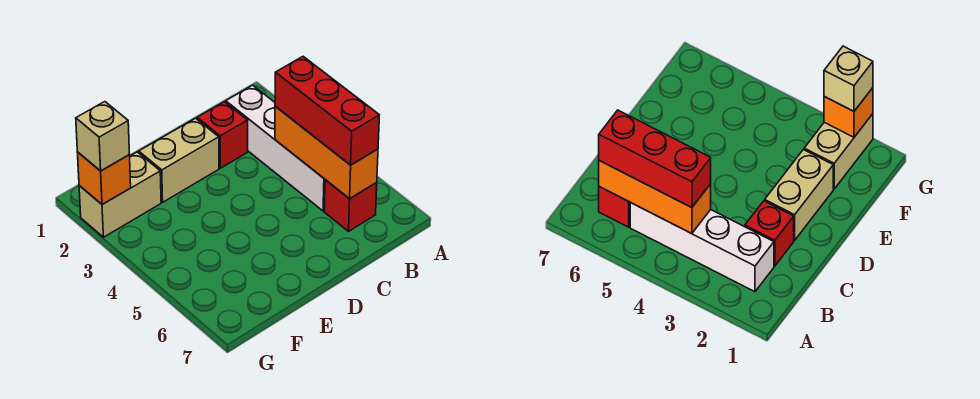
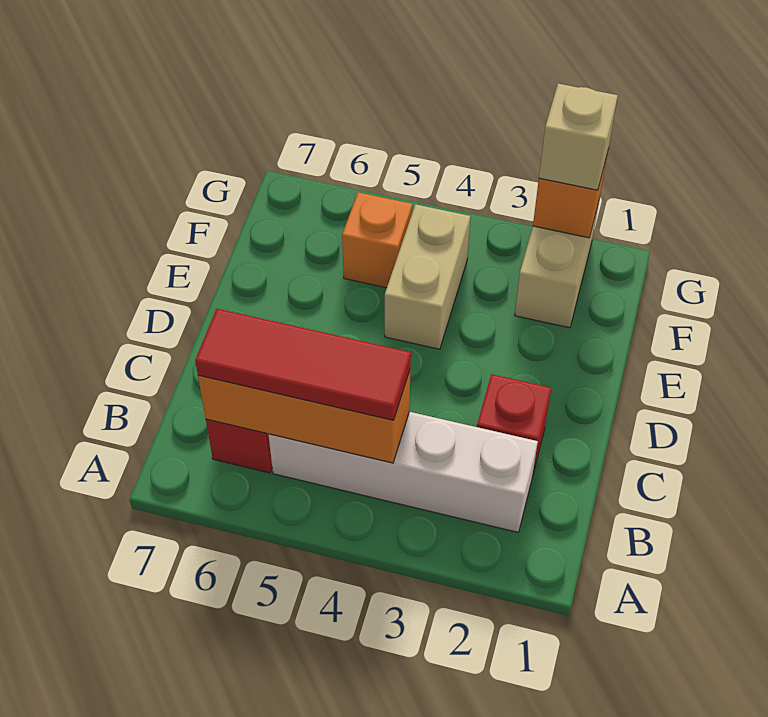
red brick B4:B6 level 3 -> red tile B4:B6 level 3
tan brick D2:E2 level 1 -> tan brick E4:F4 level 1
none -> orange brick F5 level 1

